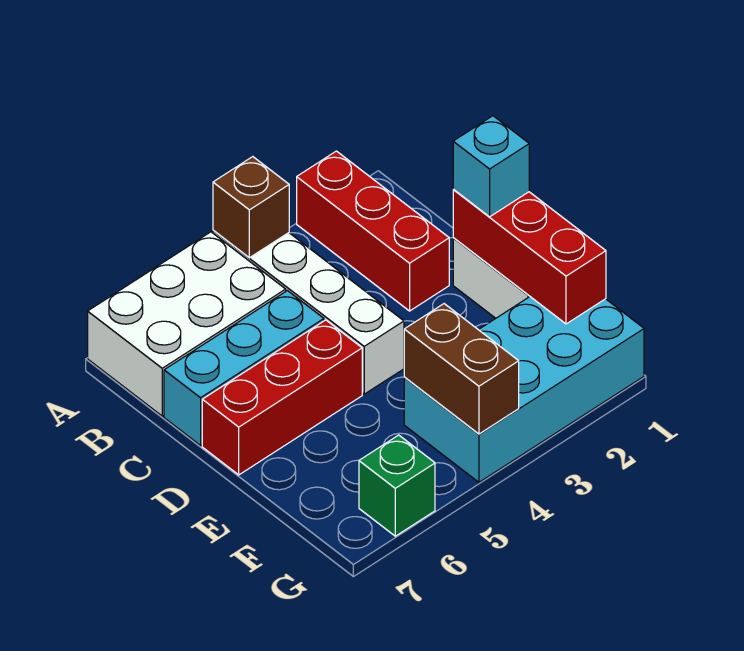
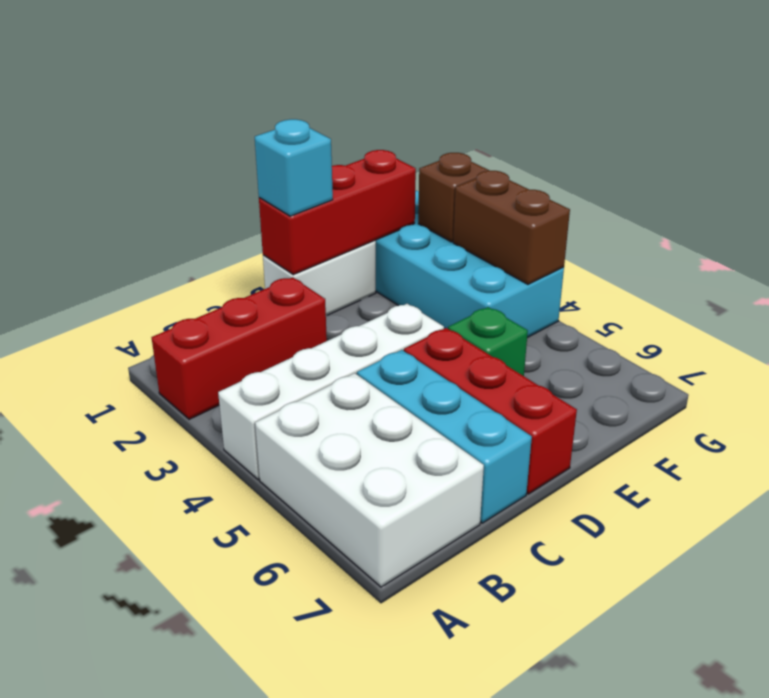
brown brick A4 level 2 -> brown brick G2 level 2
brown brick F4:G4 level 2 -> brown brick G3:G4 level 2
green brick G6 level 1 -> green brick E5 level 1

